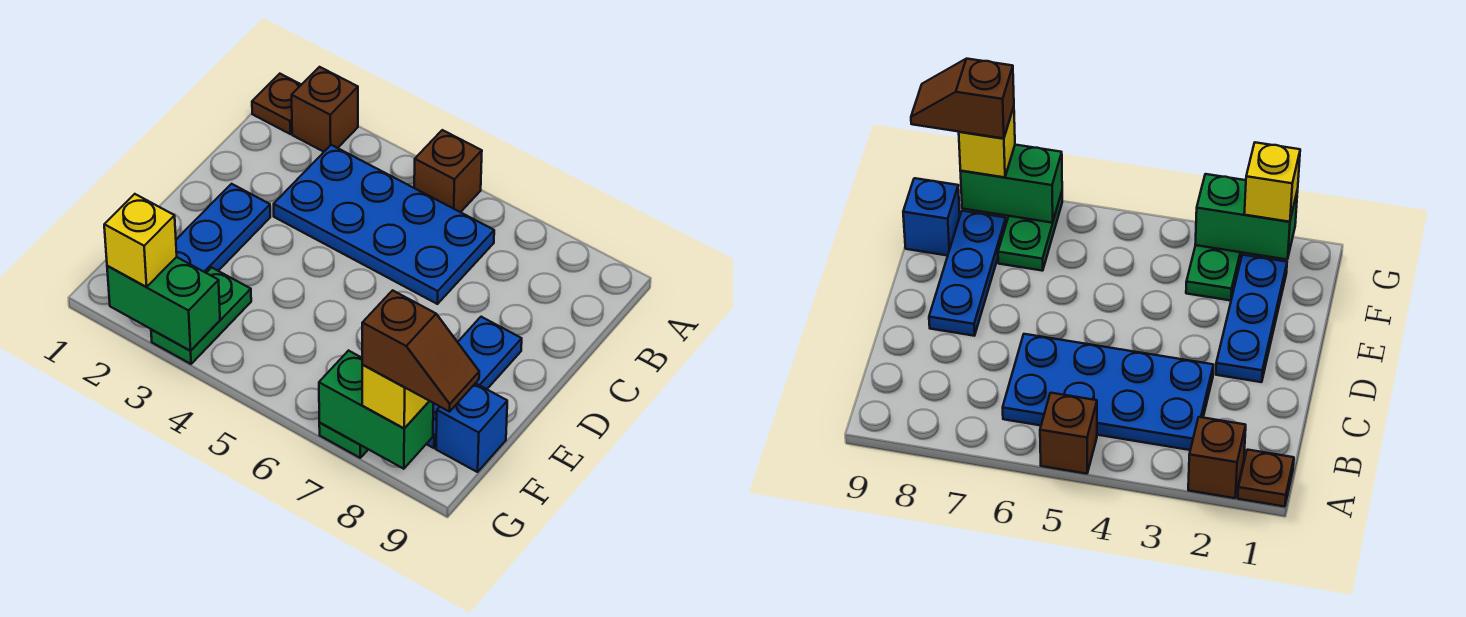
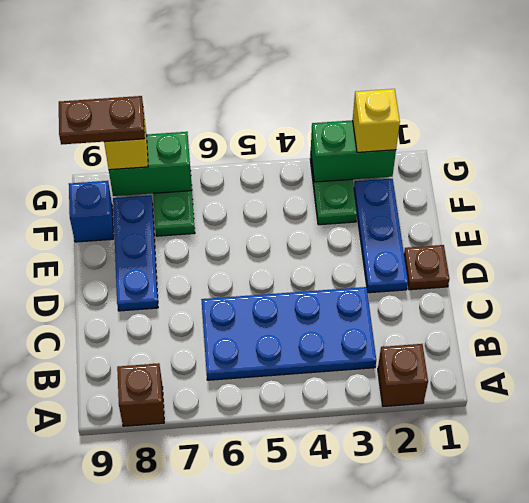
brown plate A1 level 1 -> brown plate D1 level 1
brown brick A5 level 1 -> brown brick A8 level 1
brown slope G8:G9 level 4 top 8 -> brown plate G8:G9 level 4

